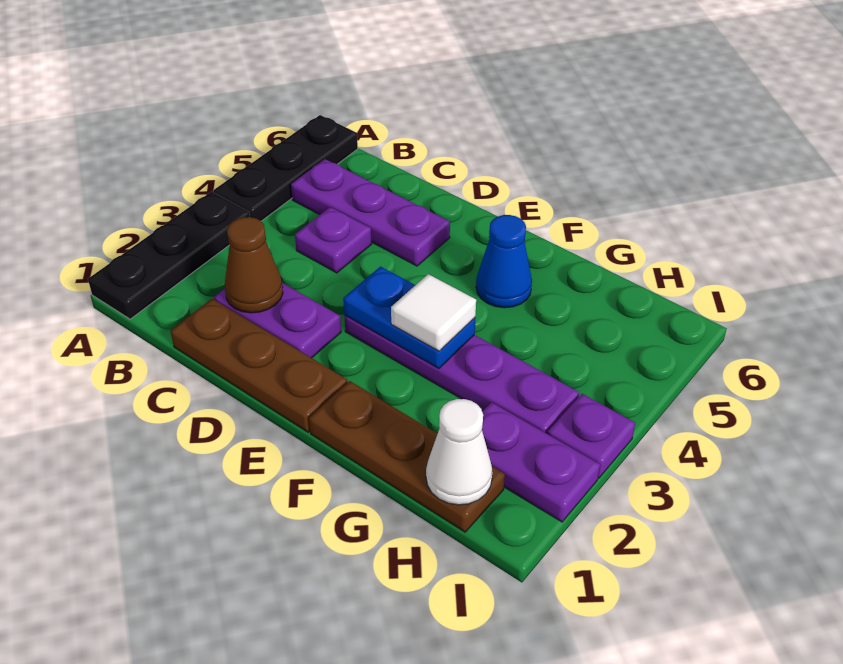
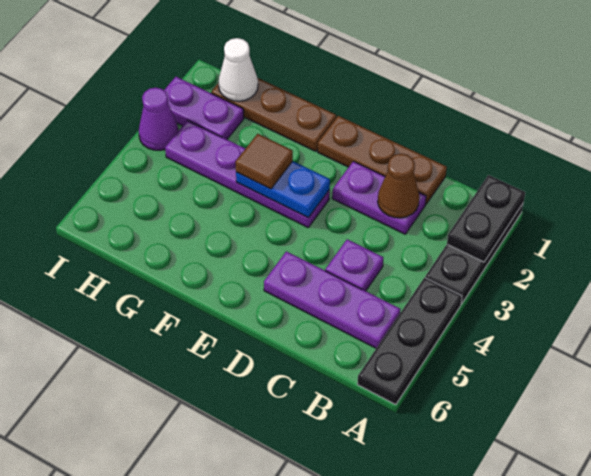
none -> black plate A1:A2 level 2
white tile F3 level 3 -> brown tile F3 level 3
blue cone F5 level 1 -> none
purple plate I3 level 1 -> purple cone I3 level 1

